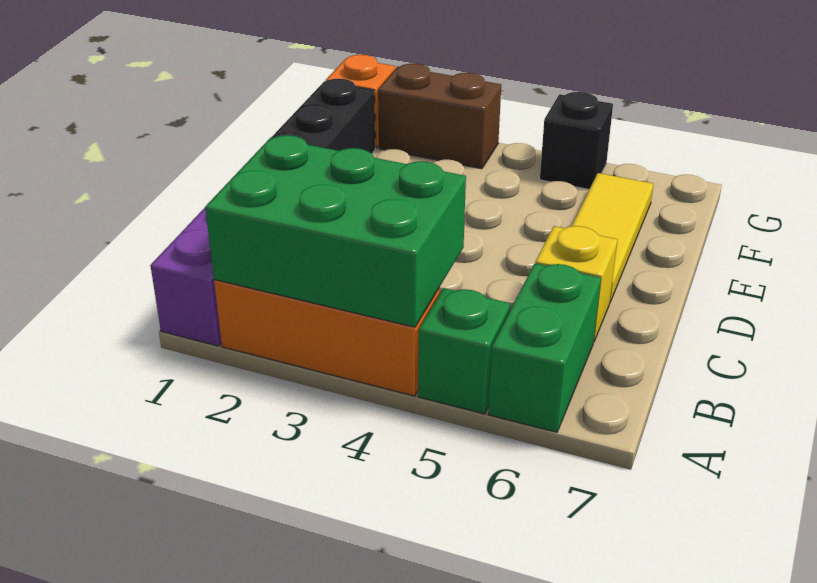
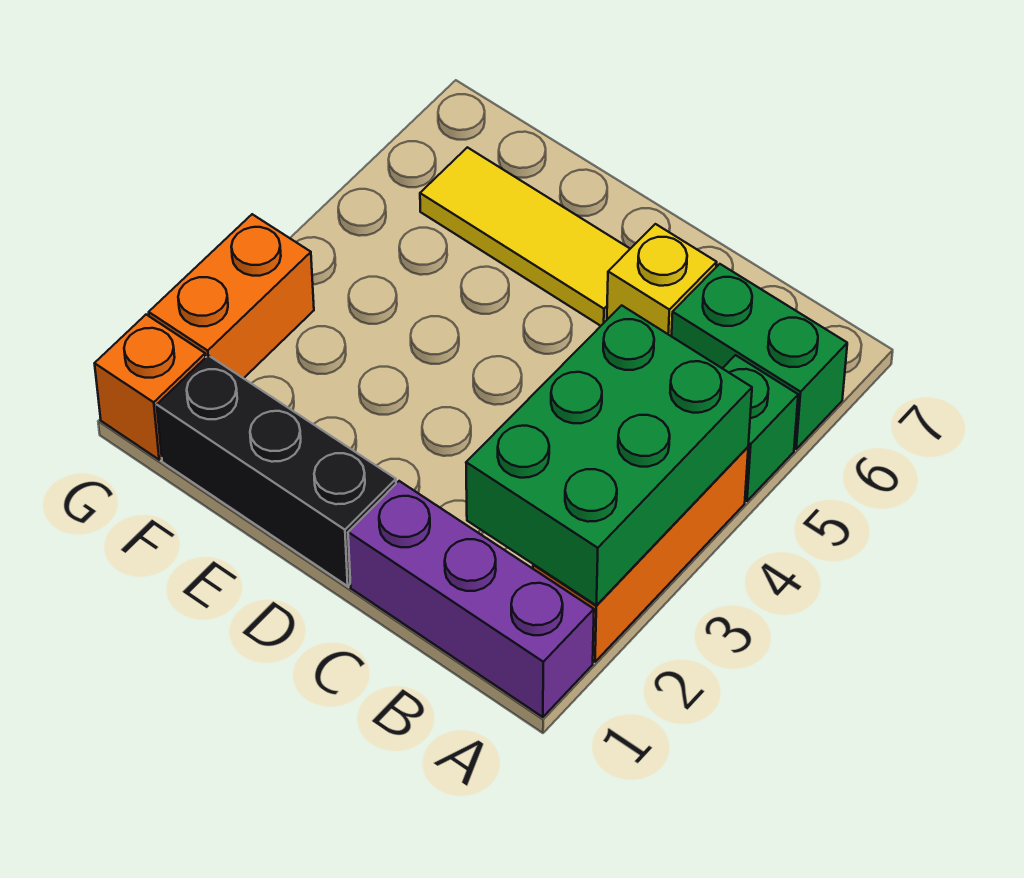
brown brick G2:G3 level 1 -> orange brick G2:G3 level 1
black brick G5 level 1 -> none

